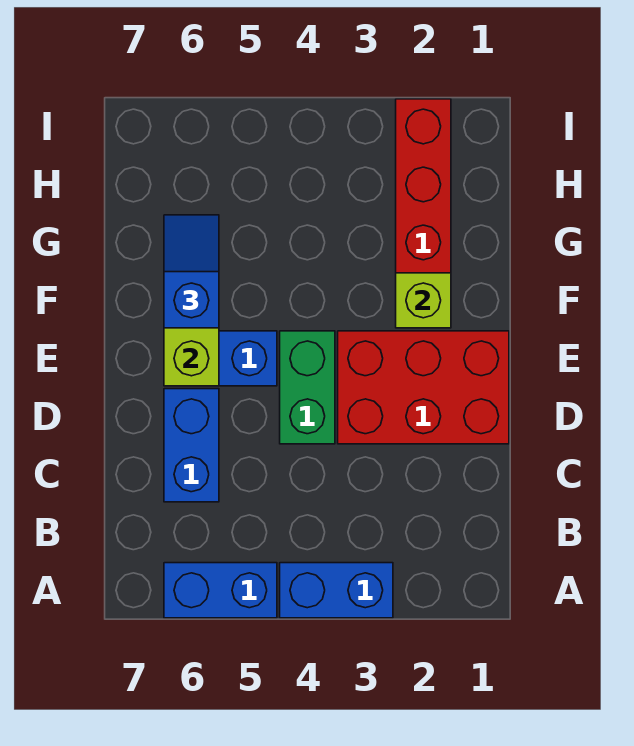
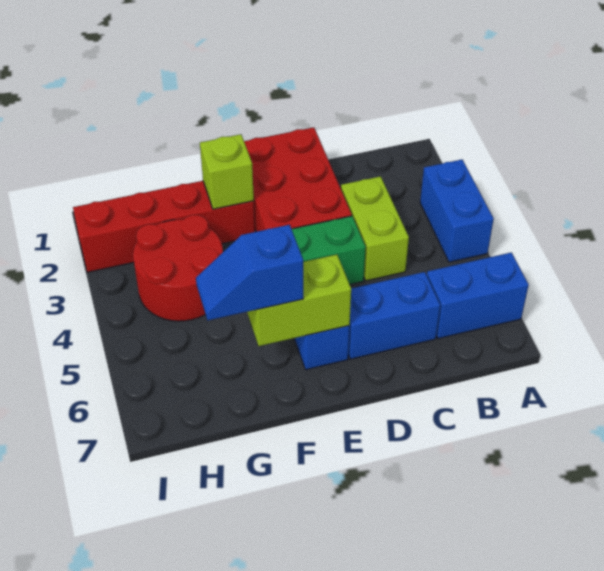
blue brick A5:A6 level 1 -> blue brick A6:B6 level 1
none -> lime brick C3:C4 level 1
none -> red round brick G3:H4 level 1

